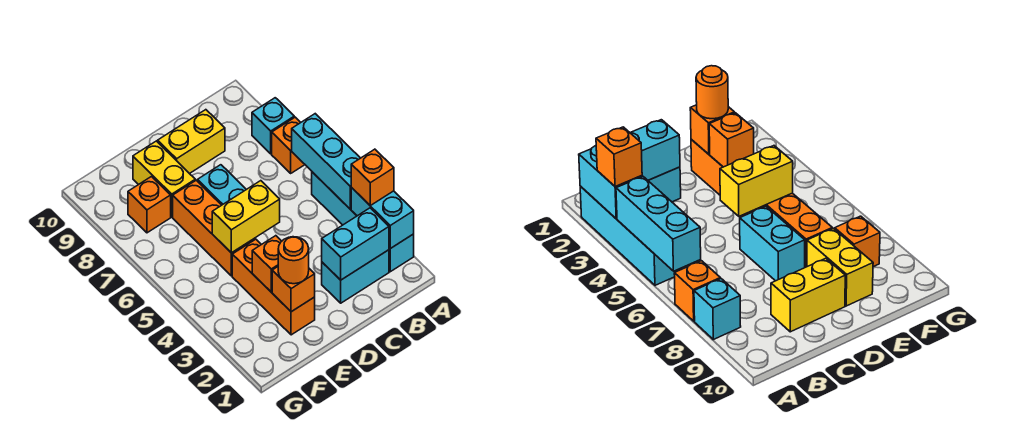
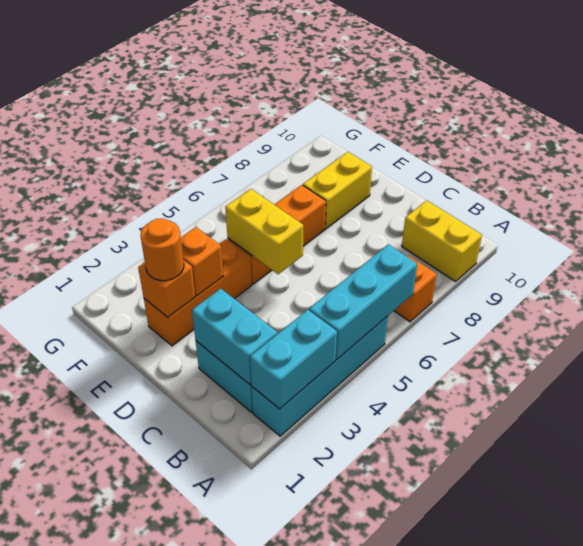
orange brick A3 level 3 -> none
cyan brick A8 level 1 -> none
yellow brick C9:D9 level 1 -> yellow brick A9:B9 level 1
cyan brick D6:D7 level 1 -> none
orange brick F8 level 1 -> none

